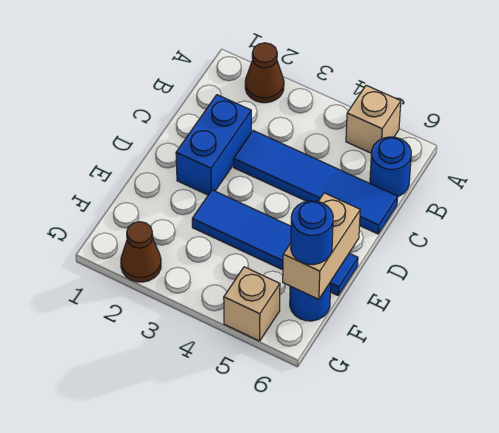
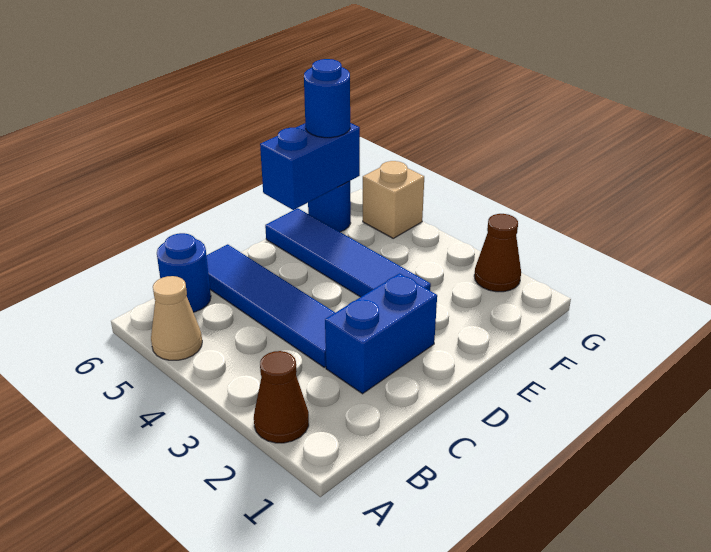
tan brick A5 level 1 -> tan cone A5 level 1
tan brick E6:F6 level 2 -> blue brick E6:F6 level 2

